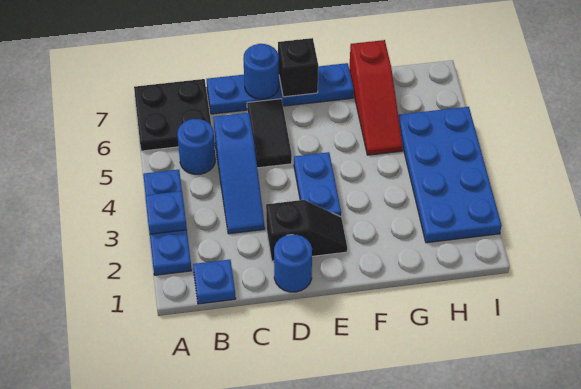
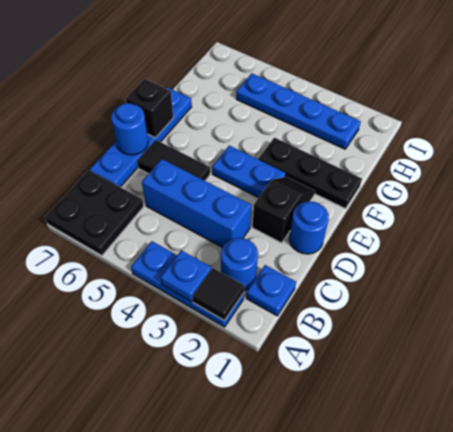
none -> black tile A2 level 2
blue round brick B5 level 1 -> blue round brick B2 level 1
blue slope C3:C5 level 1 top 5 -> blue brick C3:C5 level 1
none -> black plate F1:F3 level 1
red slope G5:G7 level 1 top 7 -> none
blue plate H2:I5 level 1 -> blue plate H2:H5 level 1

